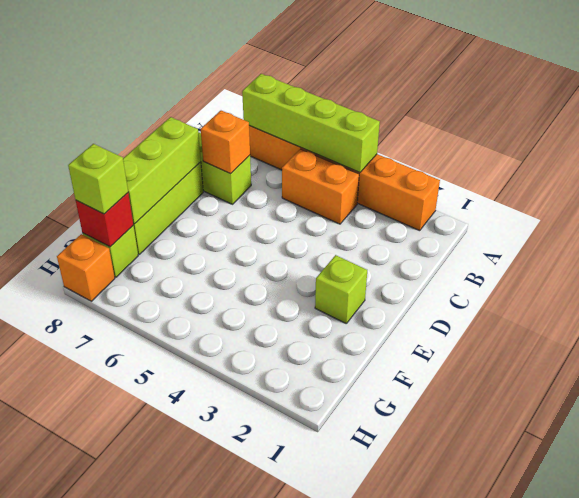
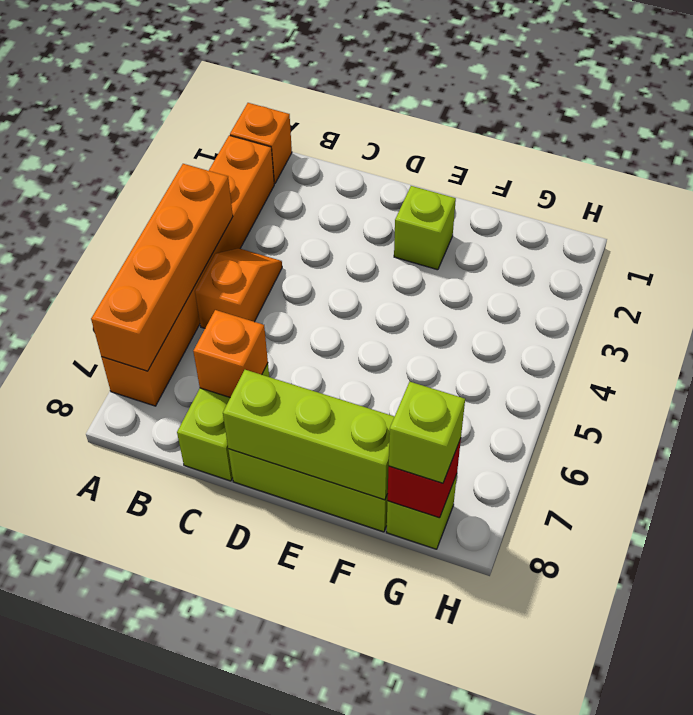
lime brick A4:A7 level 2 -> orange brick A4:A7 level 2
orange brick B4:B5 level 1 -> orange slope B4:B5 level 1 top 5
orange brick H8 level 1 -> orange brick A1 level 1

